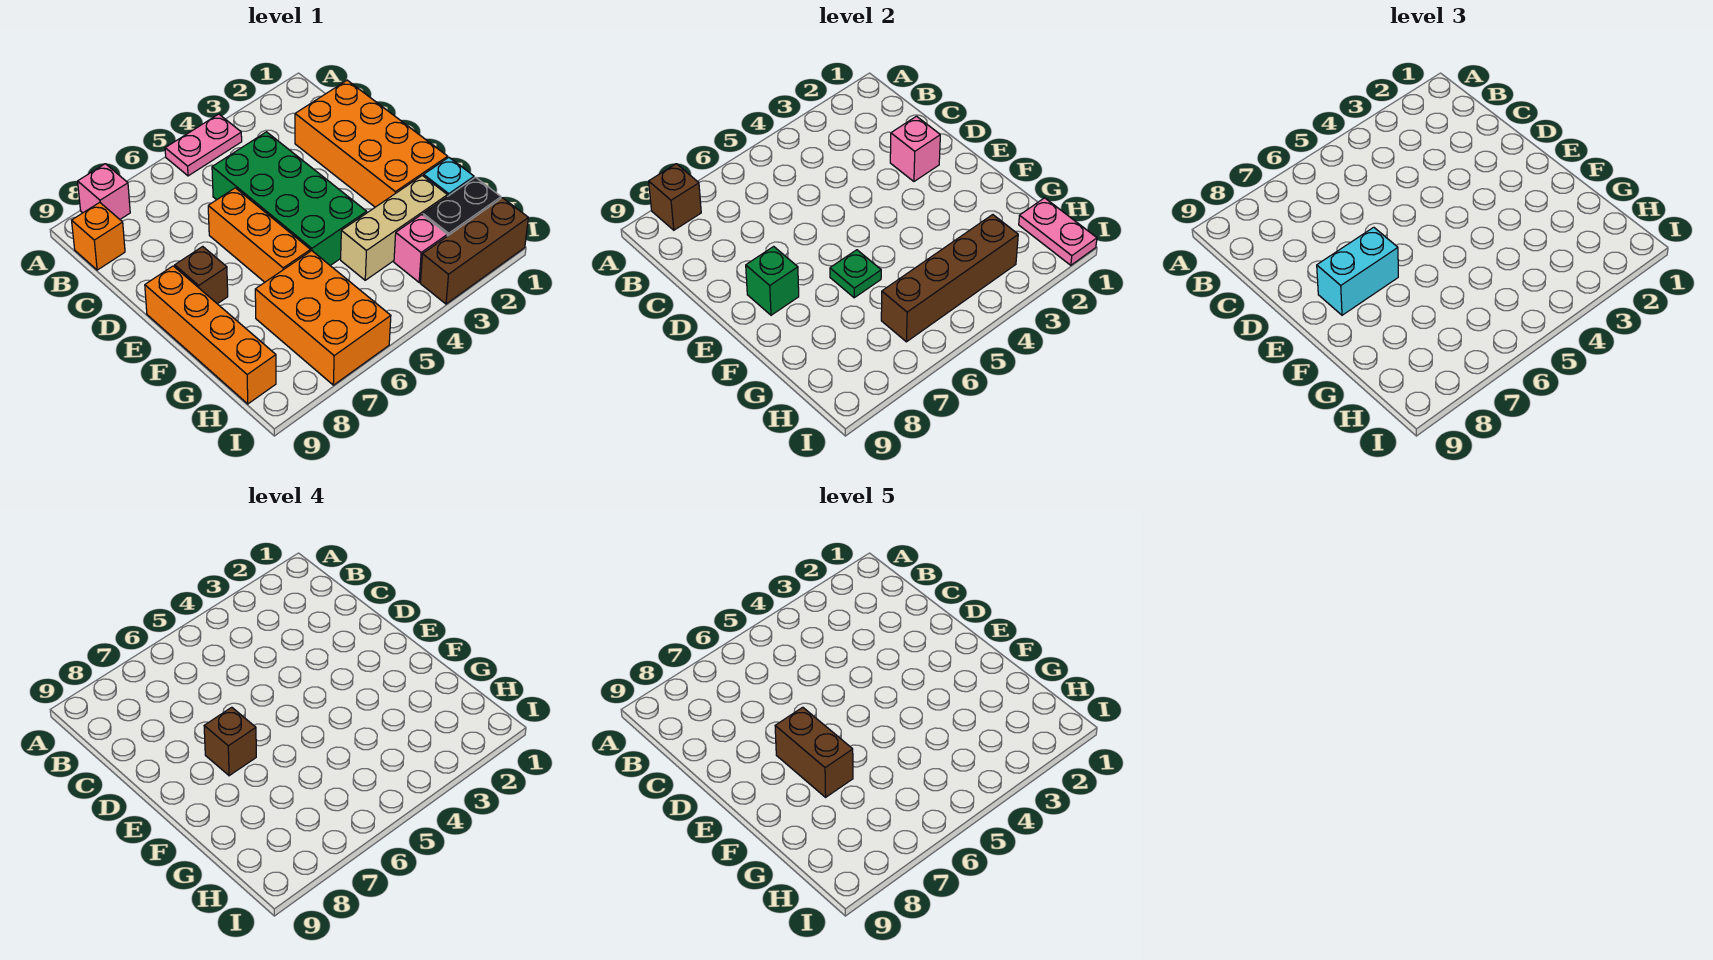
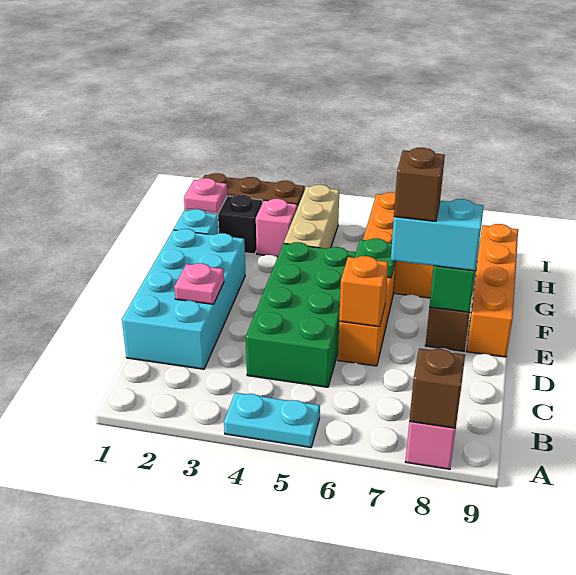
pink plate A4:A5 level 1 -> cyan plate A4:A5 level 1
orange brick B9 level 1 -> orange brick D6 level 2
orange brick C1:F2 level 1 -> cyan brick C1:F2 level 1
pink brick D2 level 2 -> pink plate D2 level 2
brown brick E7:F7 level 5 -> none
tan brick G2:G4 level 1 -> tan brick G4:I4 level 1
pink plate H1:I1 level 2 -> pink plate H1 level 2
brown brick H3:H6 level 2 -> none

